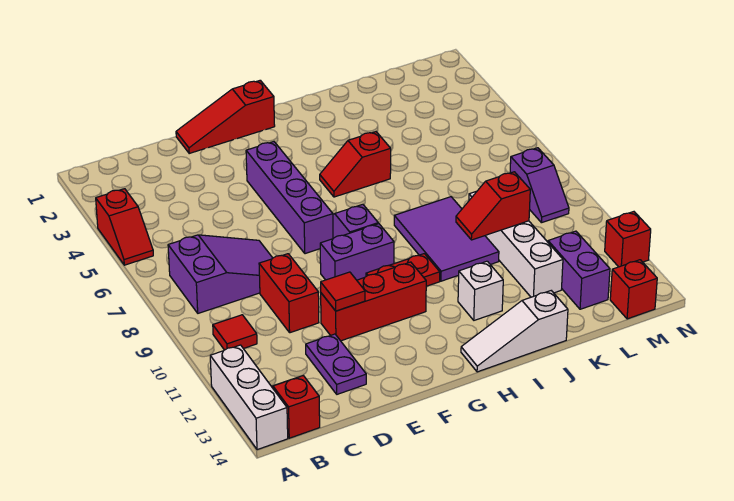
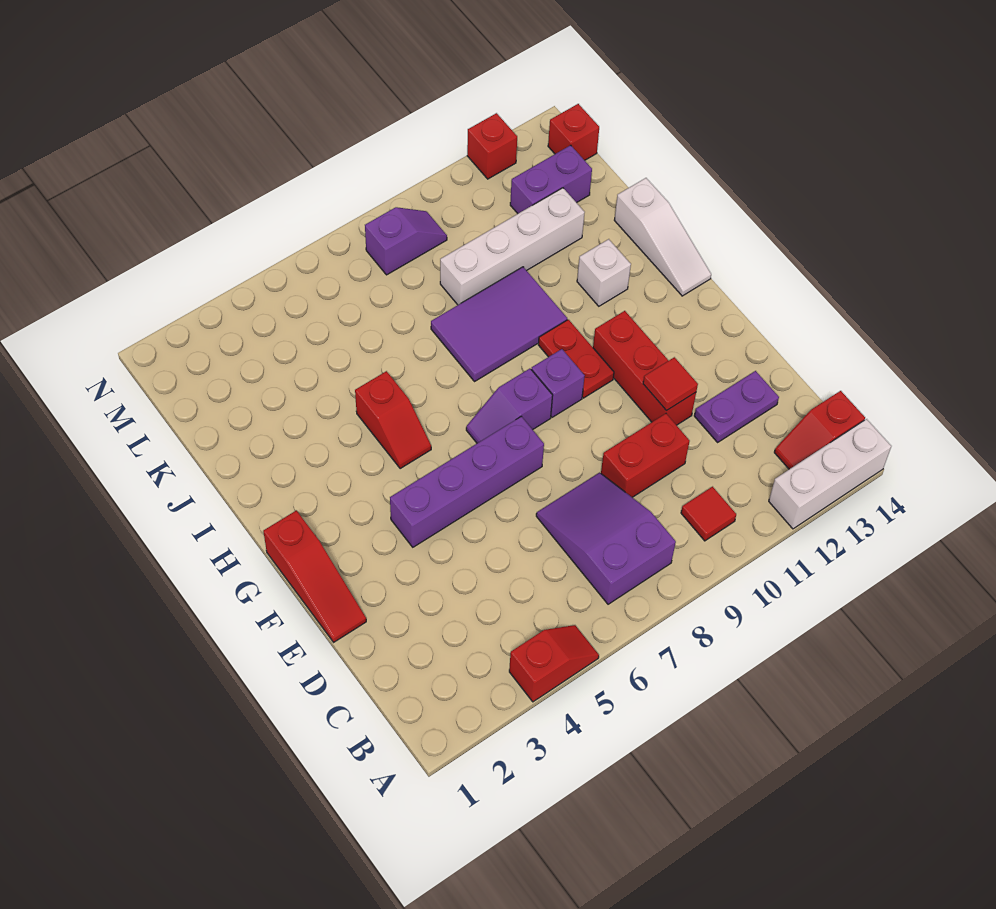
purple brick F9:G9 level 1 -> purple brick G9 level 1
red slope J10:K10 level 2 top K -> none

